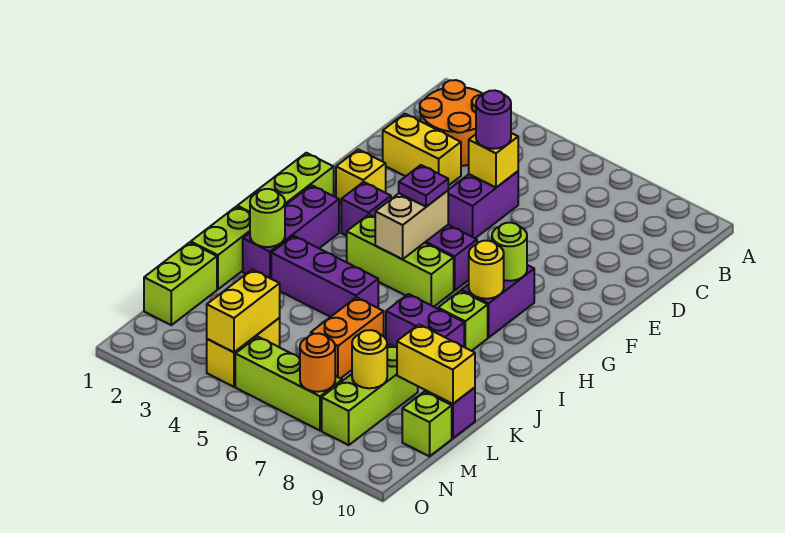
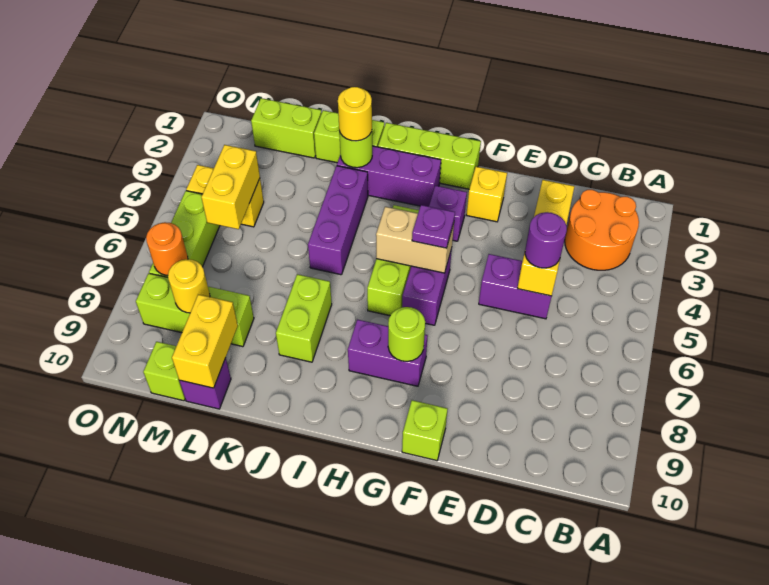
yellow round brick H8 level 2 -> yellow round brick J2 level 3
lime brick I8 level 1 -> lime brick F10 level 1
purple brick J7:J8 level 1 -> lime brick J7:J8 level 1
orange brick K6:L6 level 1 -> none
yellow brick M4:N4 level 2 -> yellow brick M4:M5 level 2

